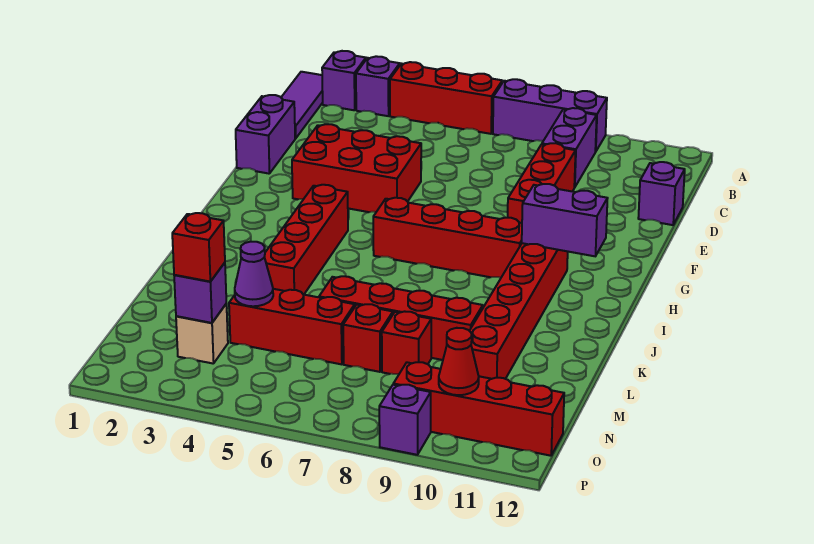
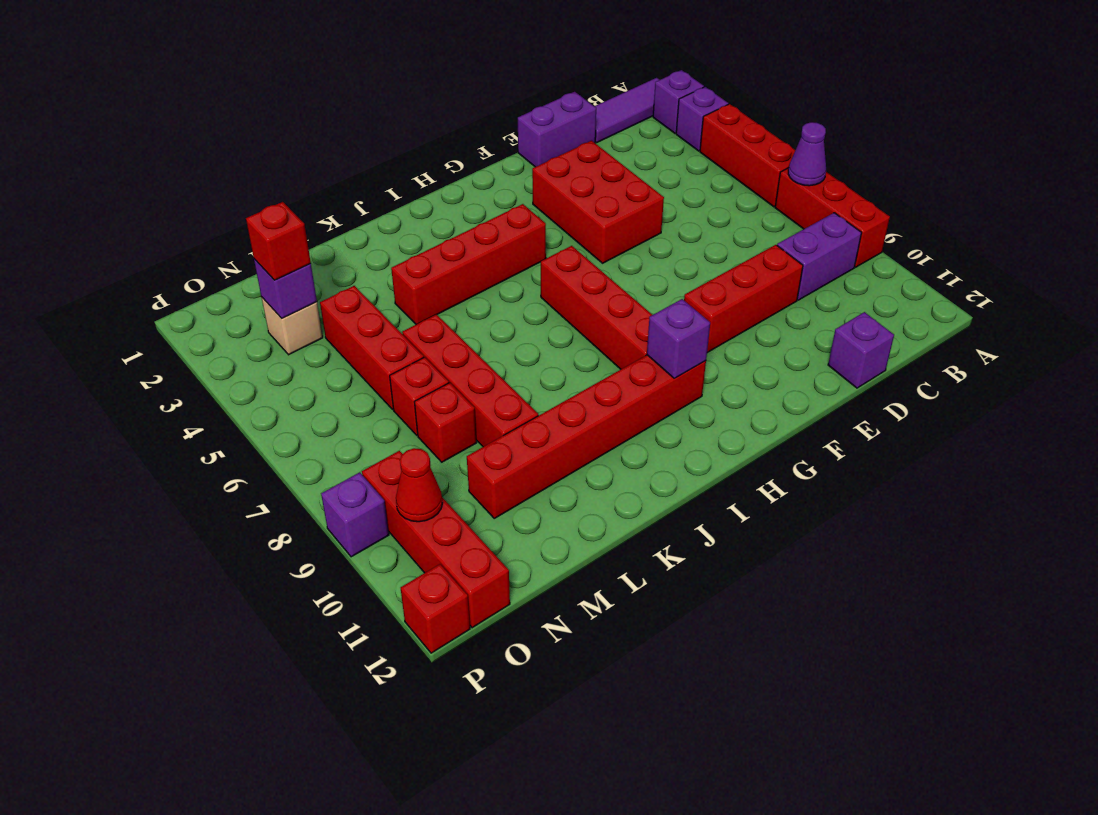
purple brick A7:A9 level 1 -> red brick A7:A9 level 1
purple brick H10:H11 level 2 -> purple brick H10 level 2
purple cone M4 level 2 -> purple cone A7 level 2
none -> red brick P12 level 1

